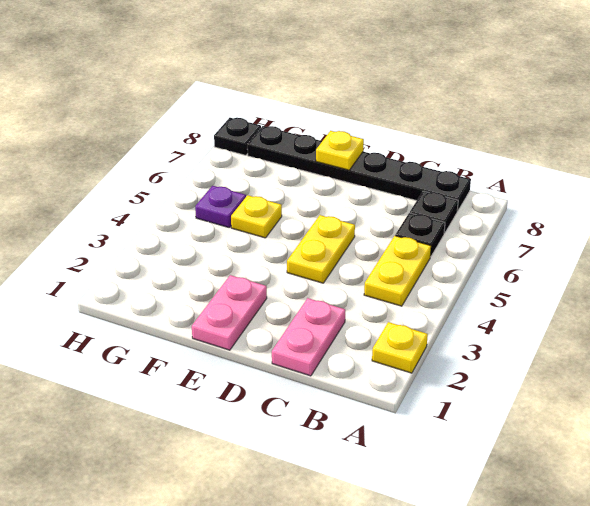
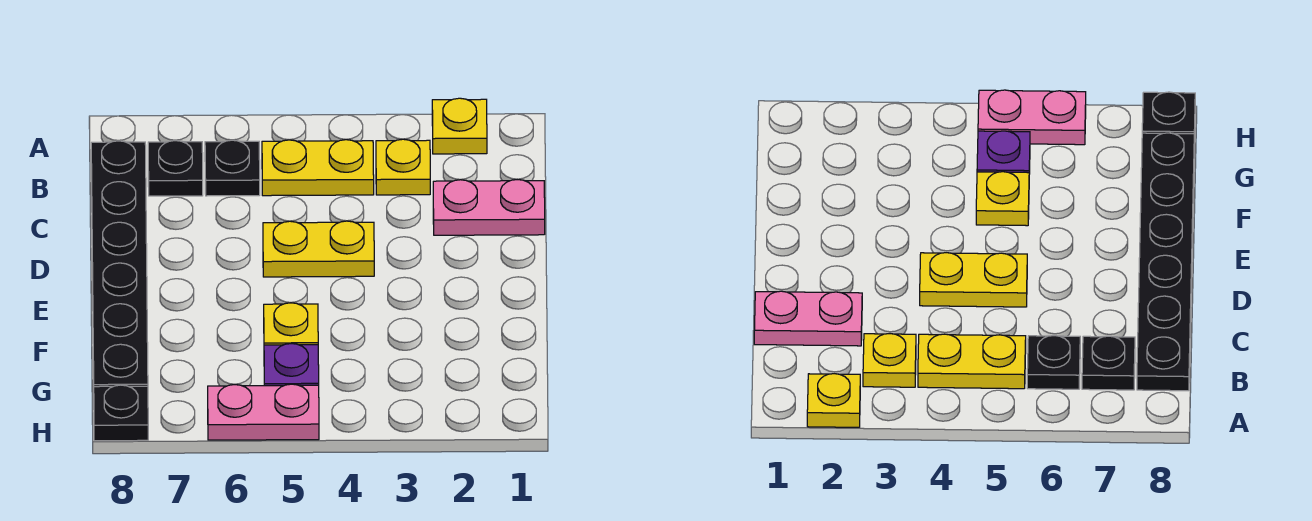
pink plate E1:E2 level 1 -> pink plate H5:H6 level 1
yellow plate E8 level 2 -> yellow plate B3 level 1

